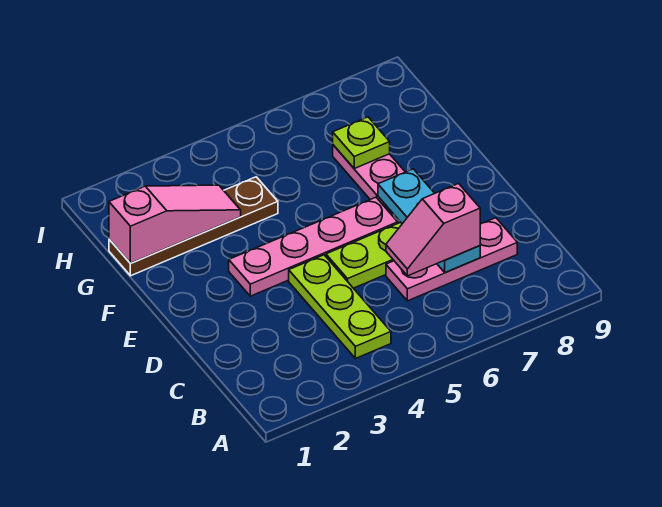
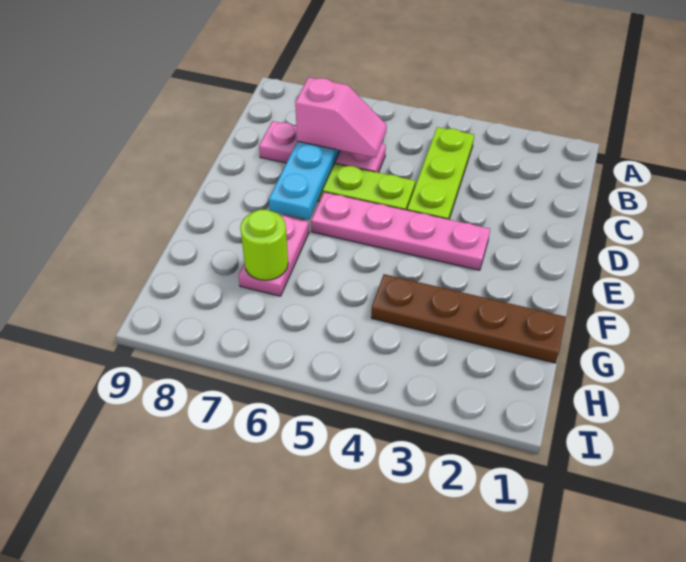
pink slope G1:G3 level 2 top 1 -> none
lime plate G7 level 2 -> lime round brick G7 level 2

